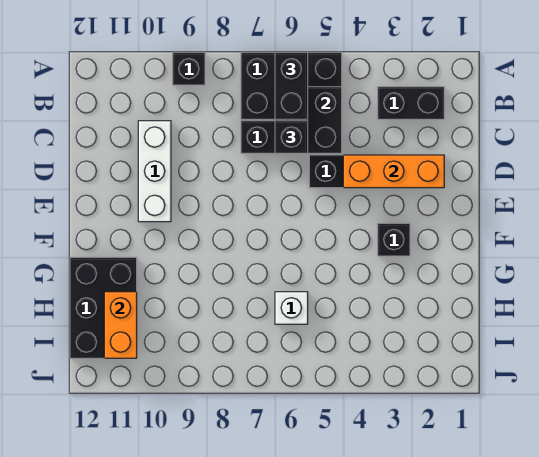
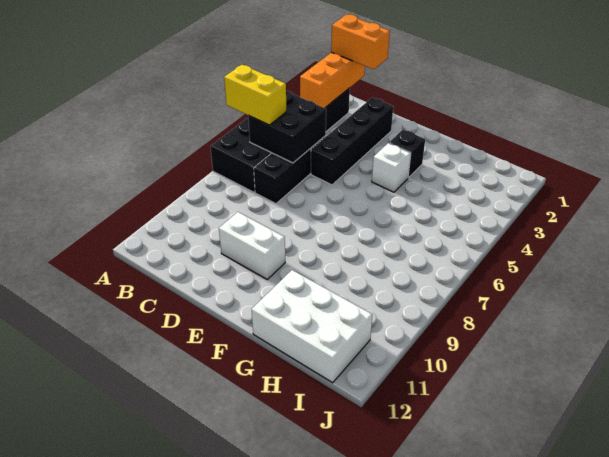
black brick A6:B6 level 3 -> yellow brick A6:B6 level 3
black brick A9 level 1 -> none
black brick C6 level 3 -> none
white brick C10:E10 level 1 -> white brick D10:E10 level 1
orange brick D2:D4 level 2 -> orange brick B1:B3 level 2
black brick G11:I12 level 1 -> white brick G11:I12 level 1
white brick H6 level 1 -> white brick F4 level 1
orange brick H11:I11 level 2 -> orange brick B1:C1 level 3

